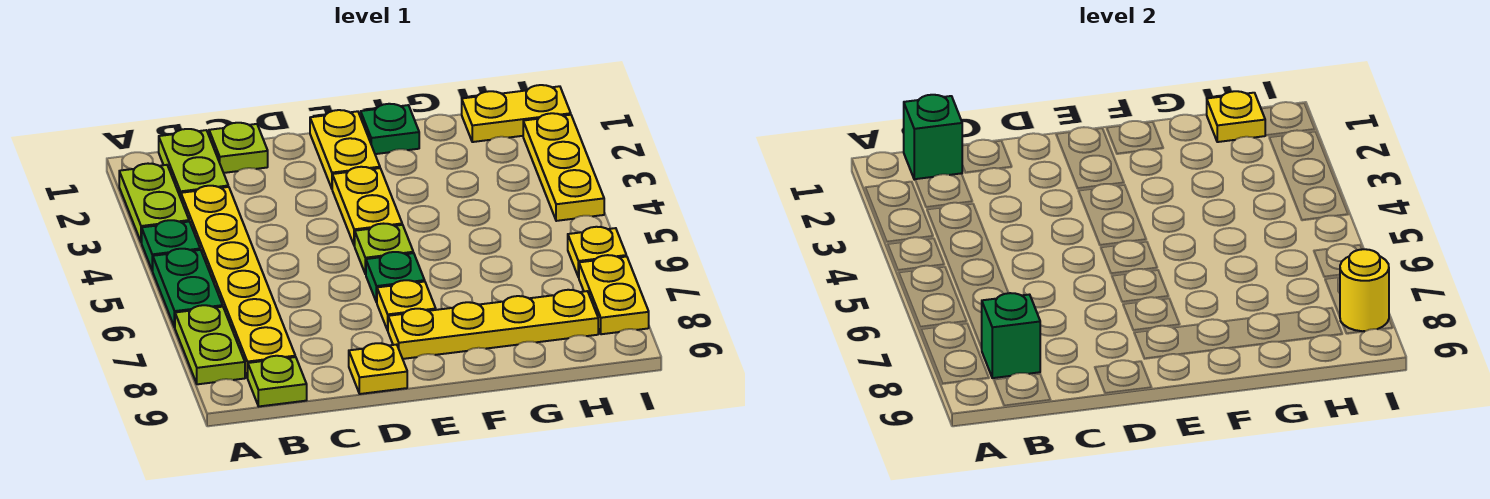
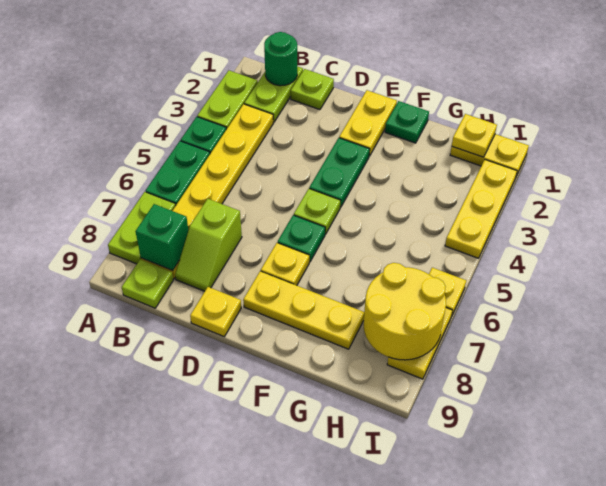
green brick B1 level 2 -> green round brick B1 level 2
none -> lime slope C7:C8 level 1 top 7
yellow plate E3:E4 level 1 -> green plate E3:E4 level 1
yellow plate E8:H8 level 1 -> yellow plate E8:G8 level 1
yellow round brick I8 level 2 -> yellow round brick H7:I8 level 2

